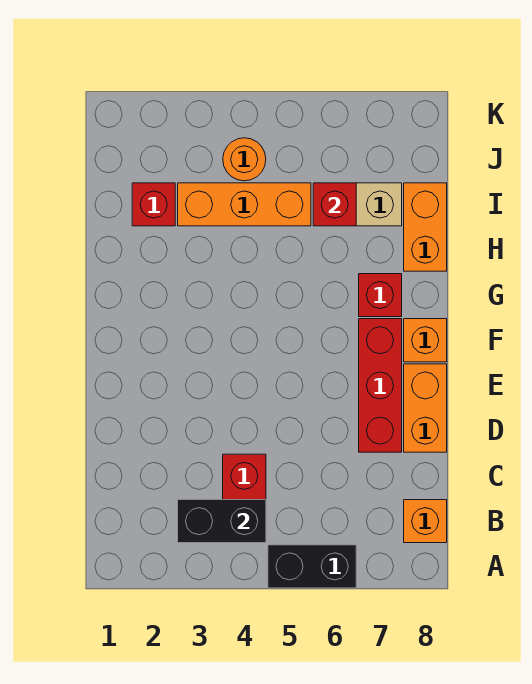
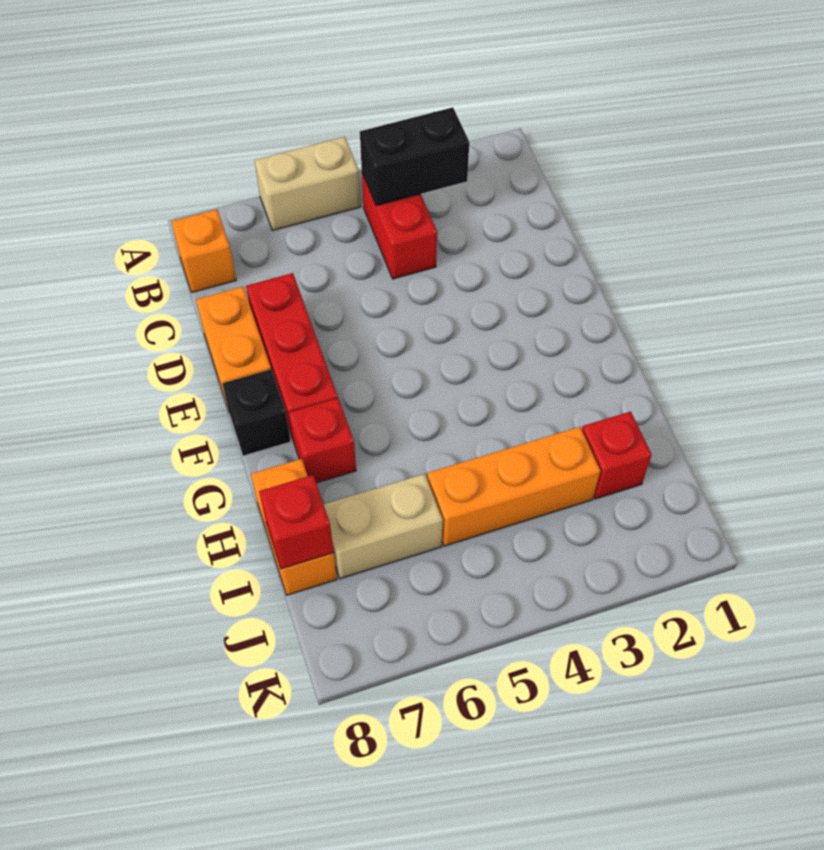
black brick A5:A6 level 1 -> tan brick A5:A6 level 1
orange brick F8 level 1 -> black brick F8 level 1
red brick I6 level 2 -> red brick I8 level 2
orange round brick J4 level 1 -> none

